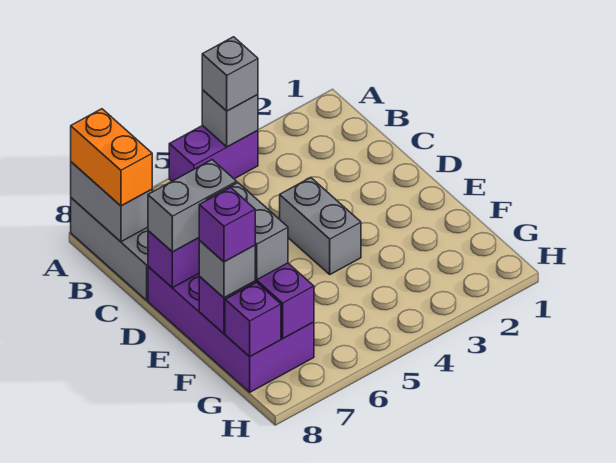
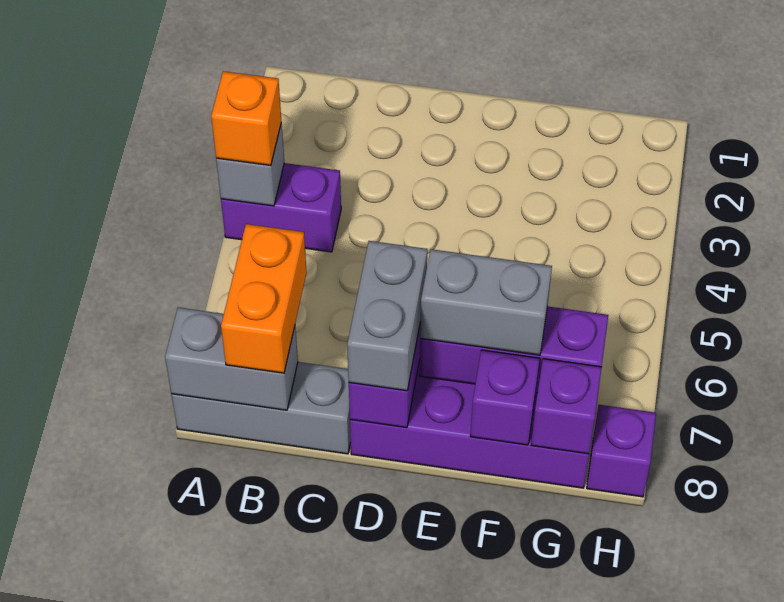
purple brick A4:A5 level 1 -> purple brick A4:B4 level 1
grey brick A4 level 3 -> orange brick A4 level 3
orange brick A8:B8 level 3 -> orange brick B7:B8 level 3
grey brick D4:E4 level 1 -> none
grey brick F8 level 3 -> none
purple brick F8 level 4 -> purple brick H8 level 1

